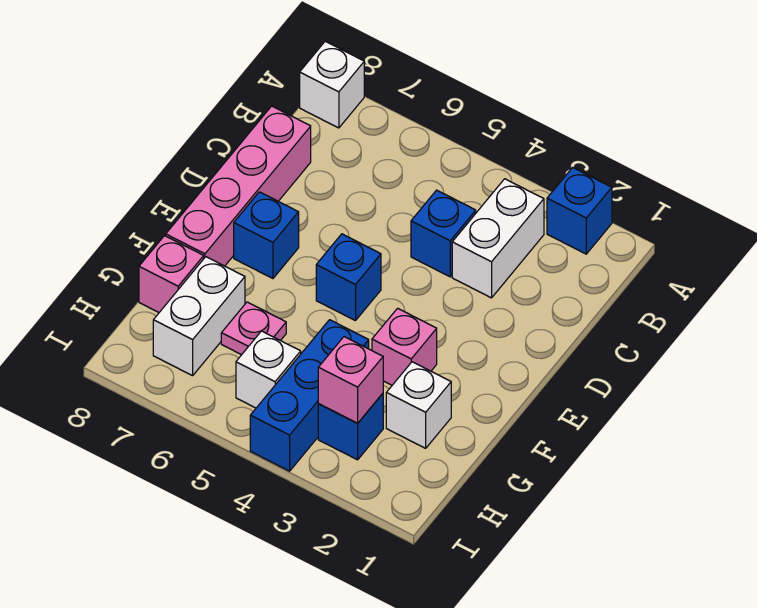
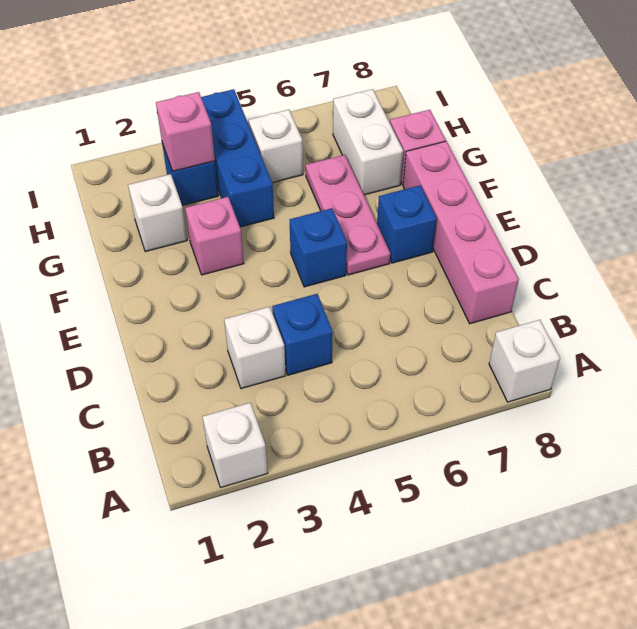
blue brick A2 level 1 -> white brick A2 level 1
white brick B3:C3 level 1 -> white brick C3 level 1
pink plate G6 level 1 -> pink plate E6:G6 level 1

